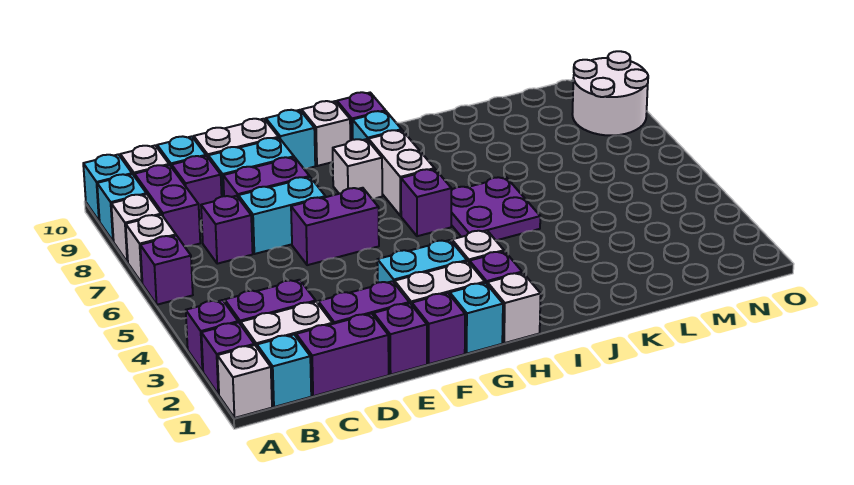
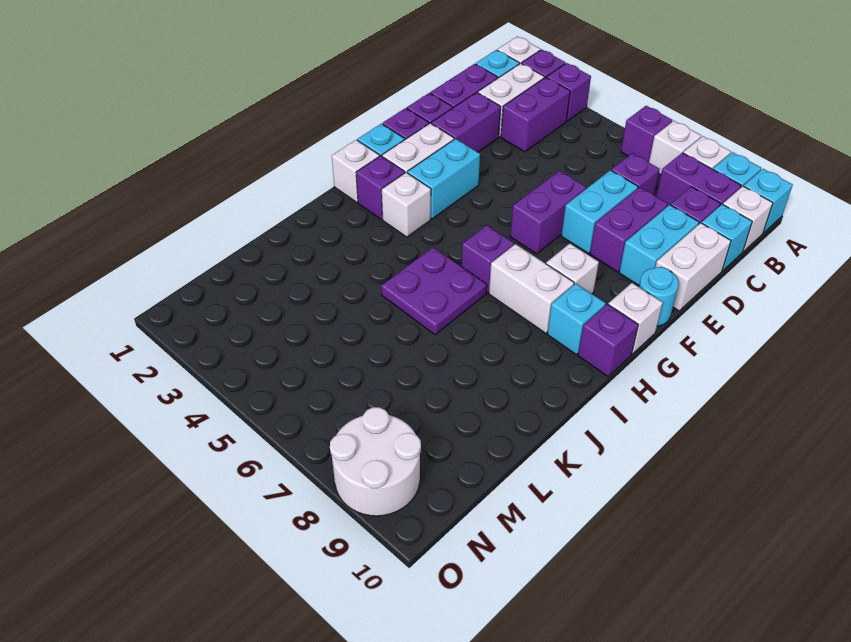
cyan brick F10 level 1 -> cyan round brick F10 level 1

